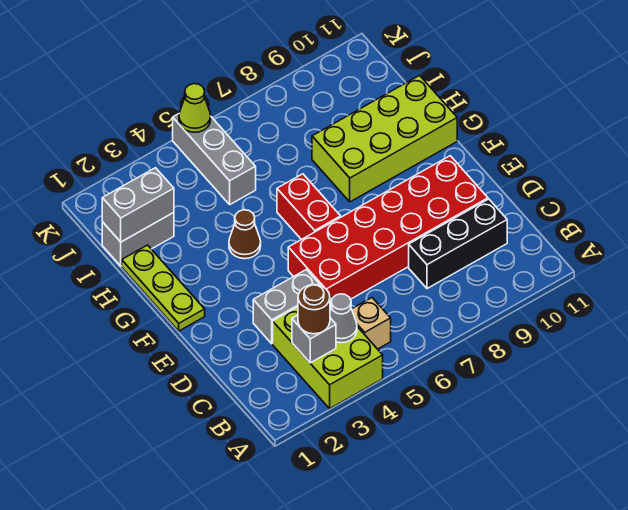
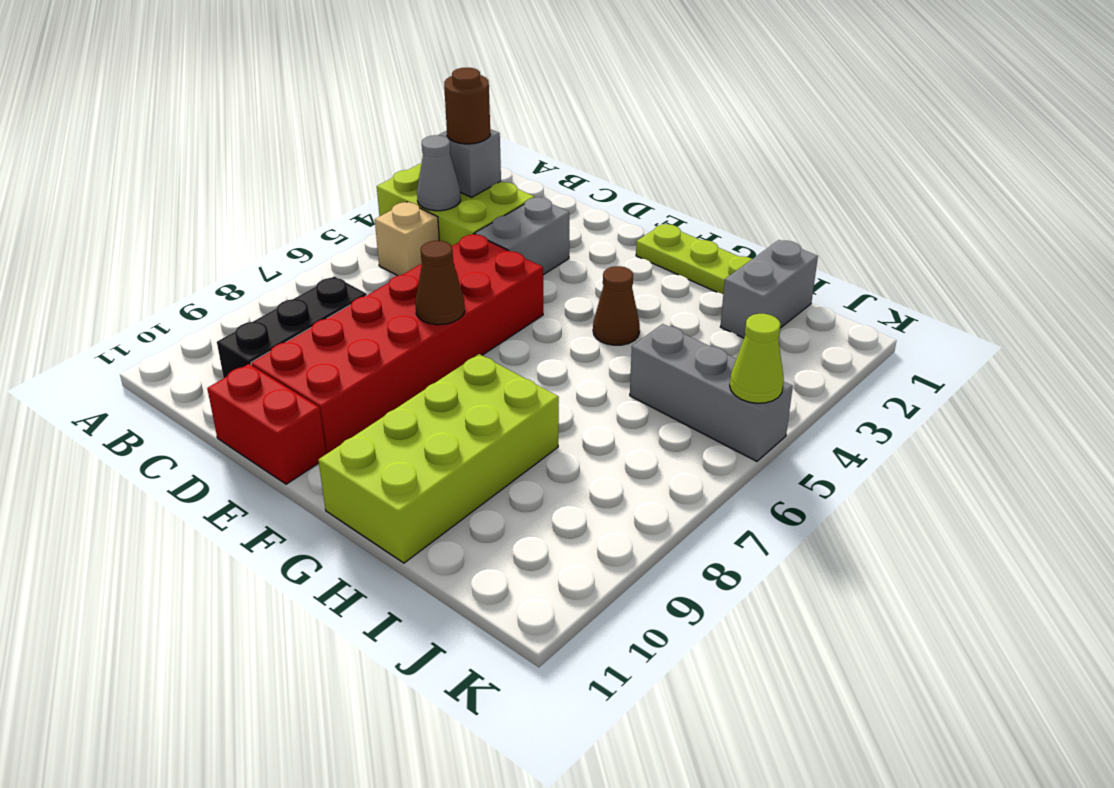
none -> brown cone E7 level 2
red brick F6:G6 level 1 -> red brick D11:E11 level 1
grey brick I1:I2 level 2 -> none

